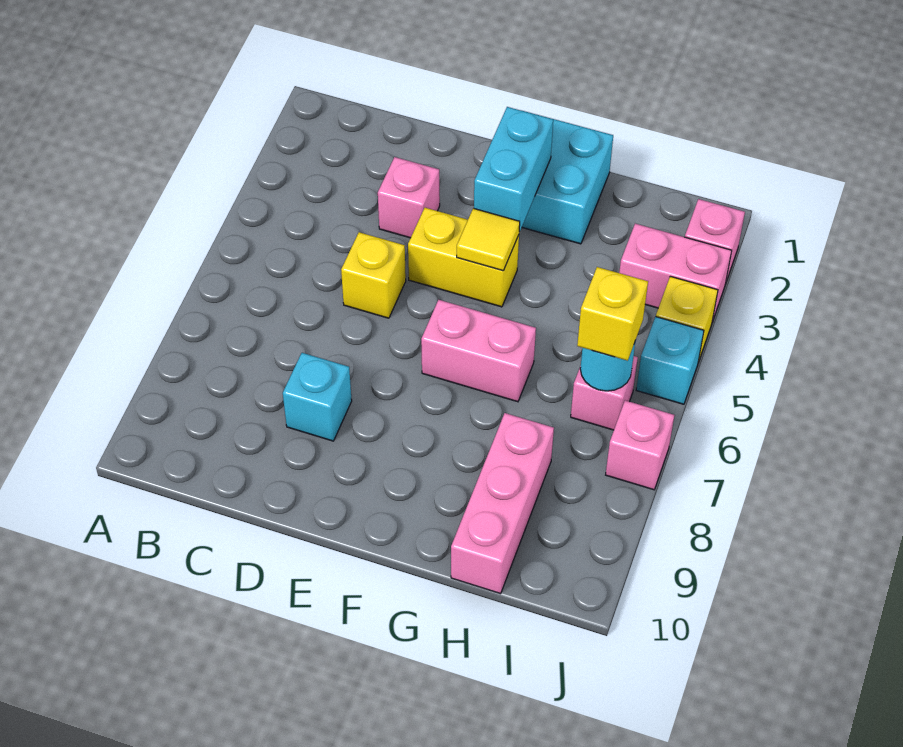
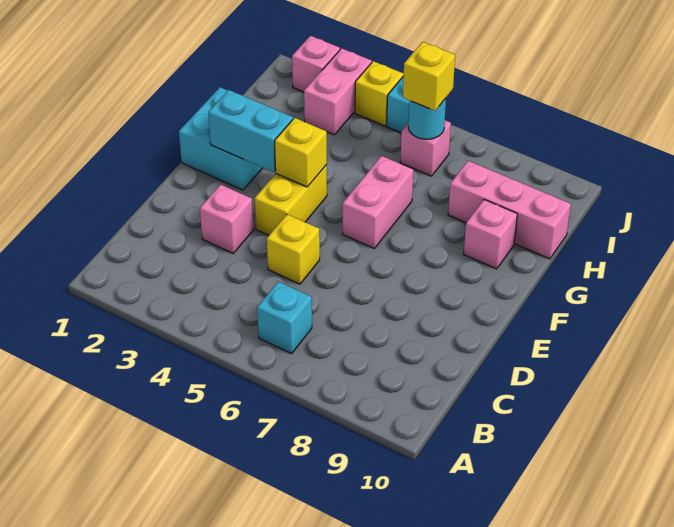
cyan brick D8 level 1 -> cyan brick B6 level 1
yellow tile F4 level 2 -> yellow brick F4 level 2
pink brick J7 level 1 -> pink brick G9 level 1

